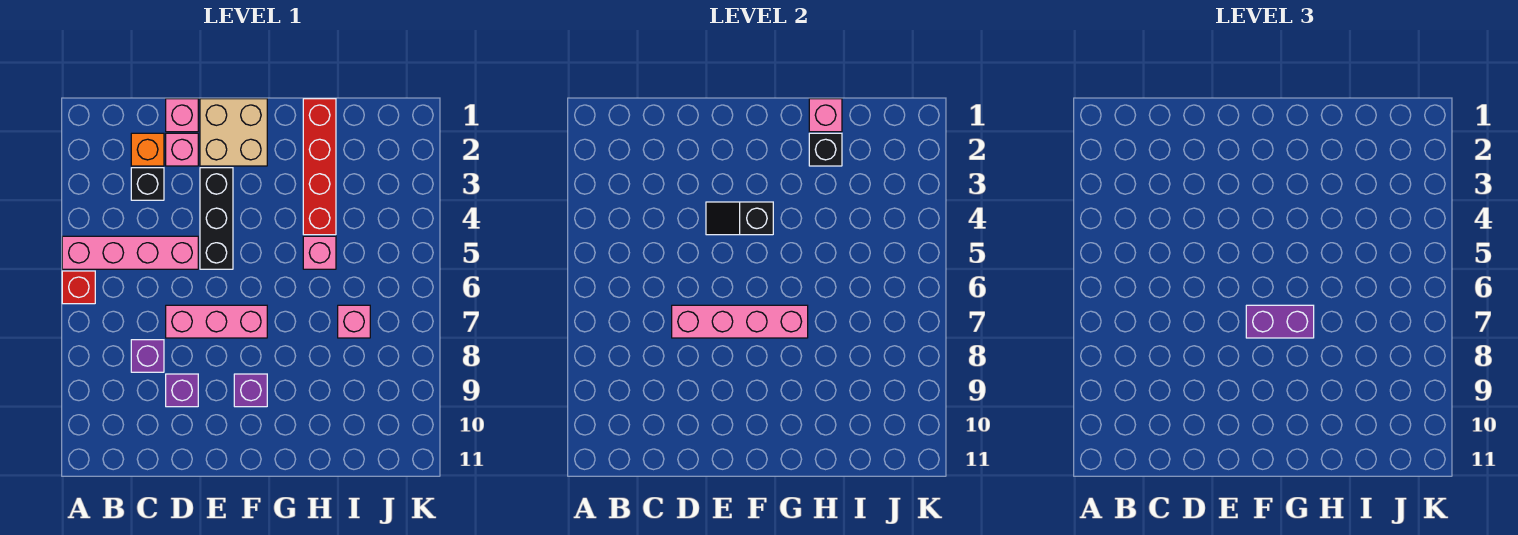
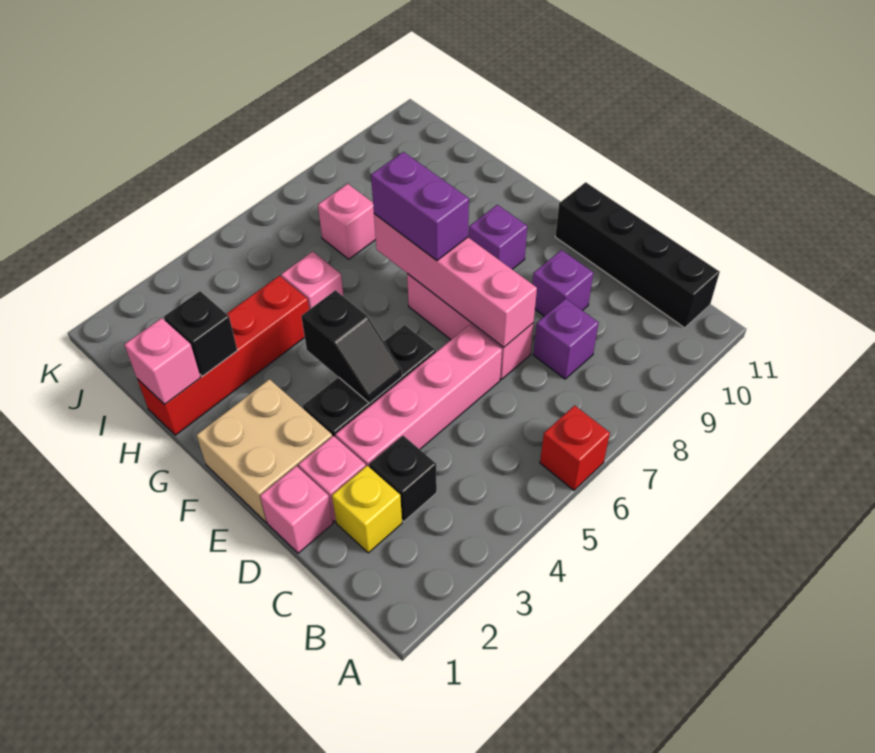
pink brick A5:D5 level 1 -> pink brick D3:D6 level 1
none -> black brick B11:E11 level 1
orange brick C2 level 1 -> yellow brick C2 level 1

